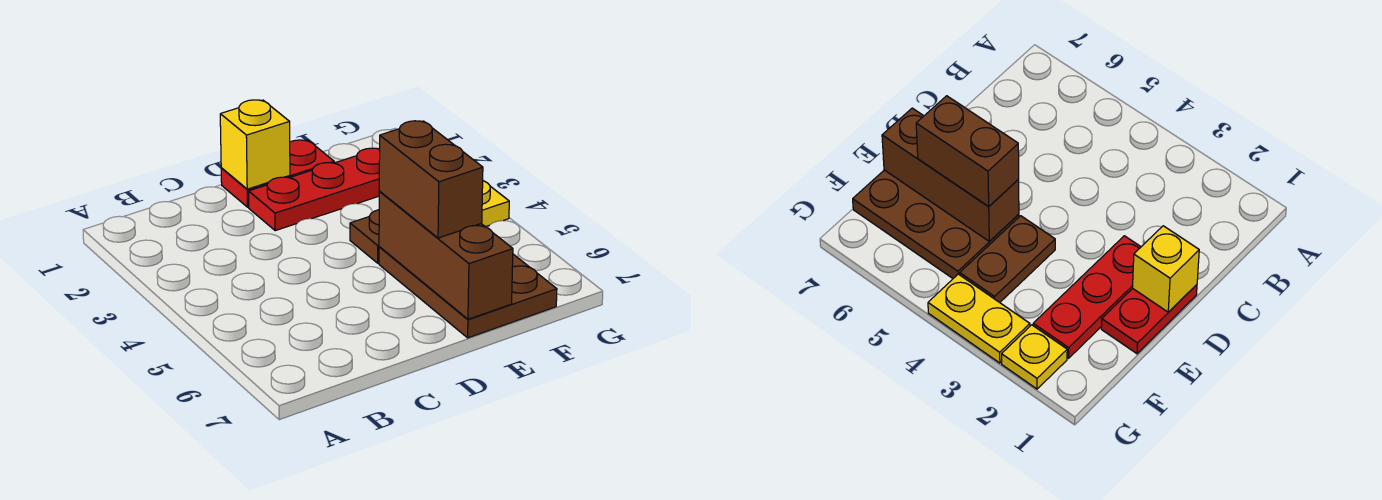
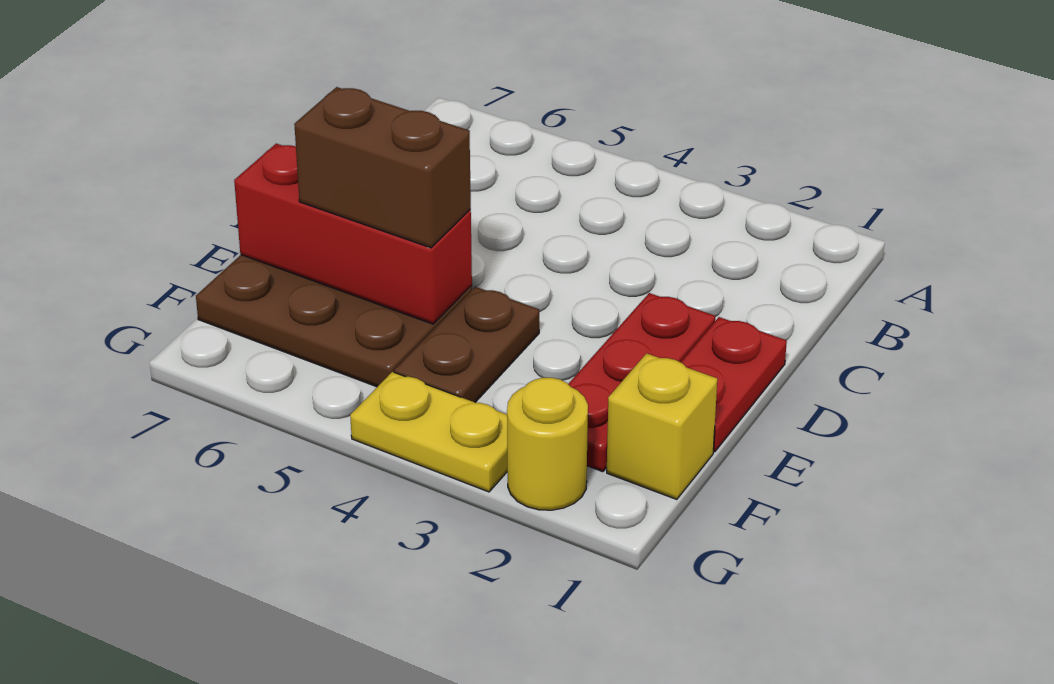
yellow brick D1 level 2 -> yellow brick F1 level 1
brown brick E5:E7 level 2 -> red brick E5:E7 level 2
yellow plate G2 level 1 -> yellow round brick G2 level 1

